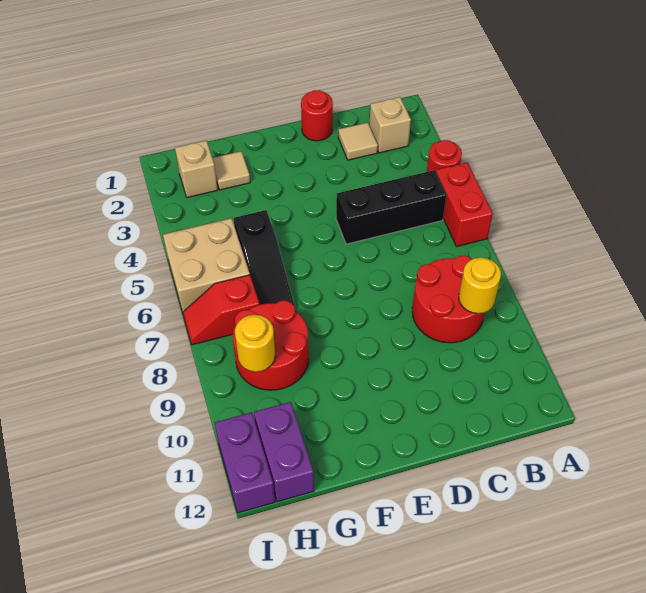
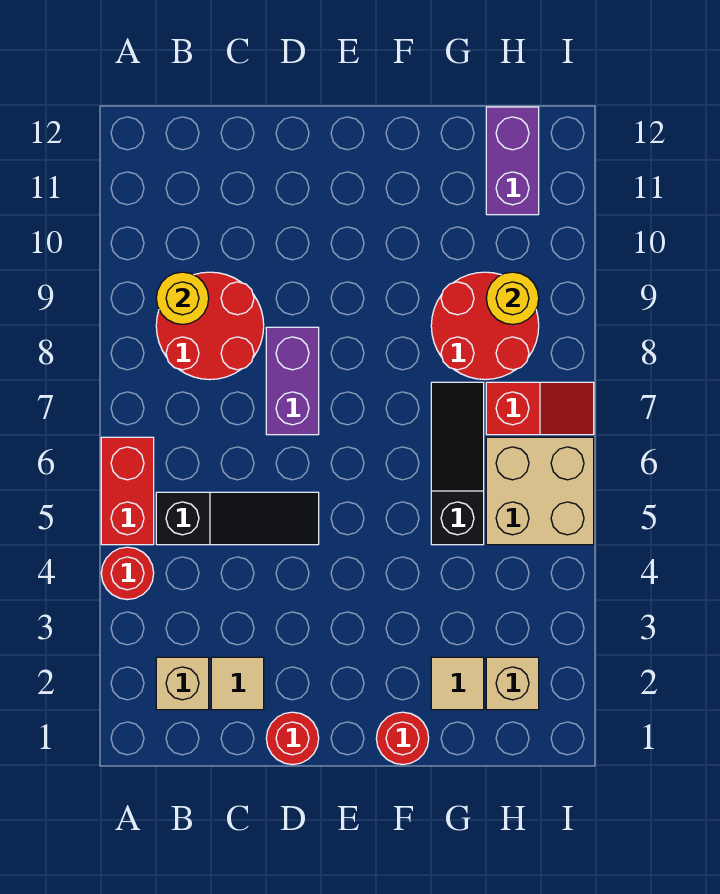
black brick B5:D5 level 1 -> black slope B5:D5 level 1 top B
none -> red round brick F1 level 1
purple brick I11:I12 level 1 -> purple brick D7:D8 level 1

